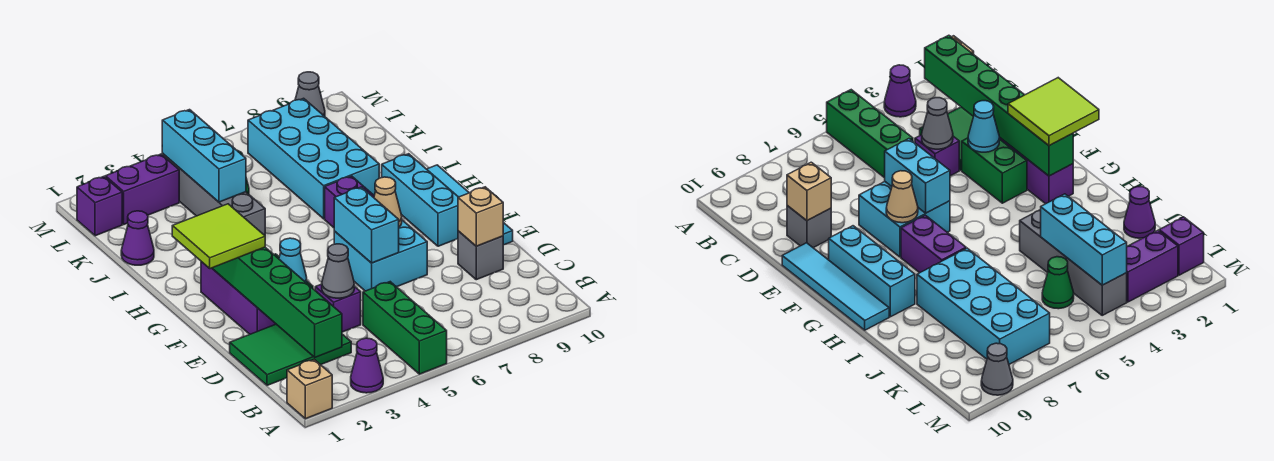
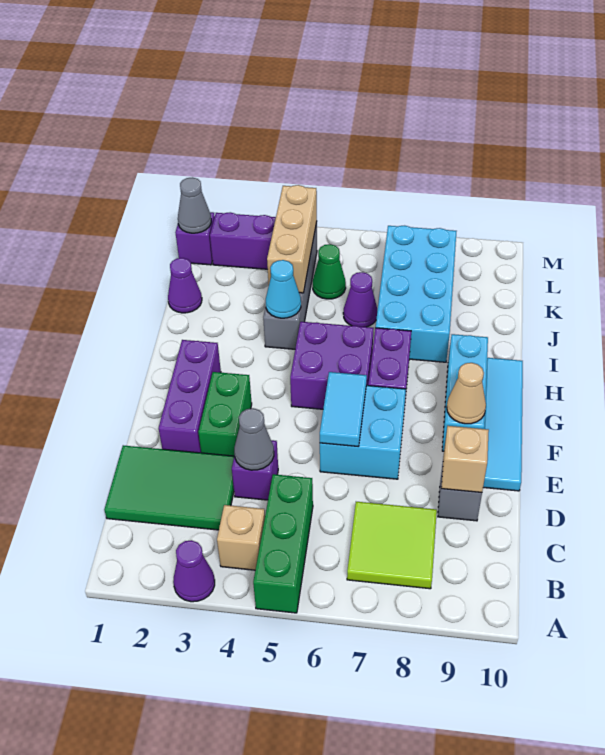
tan brick A1 level 1 -> tan brick B4 level 1
green brick B2:G2 level 2 -> none
cyan cone E3 level 2 -> cyan cone I4 level 2
cyan brick E6:F6 level 2 -> cyan tile E6:F6 level 2
lime tile F1:G2 level 3 -> lime tile B7:C8 level 1
tan cone F7 level 2 -> tan cone F9 level 2
none -> purple brick G5:H6 level 1
cyan brick J4:L4 level 2 -> tan brick J4:L4 level 2
none -> purple cone J6 level 1
grey cone M9 level 1 -> grey cone L1 level 2

